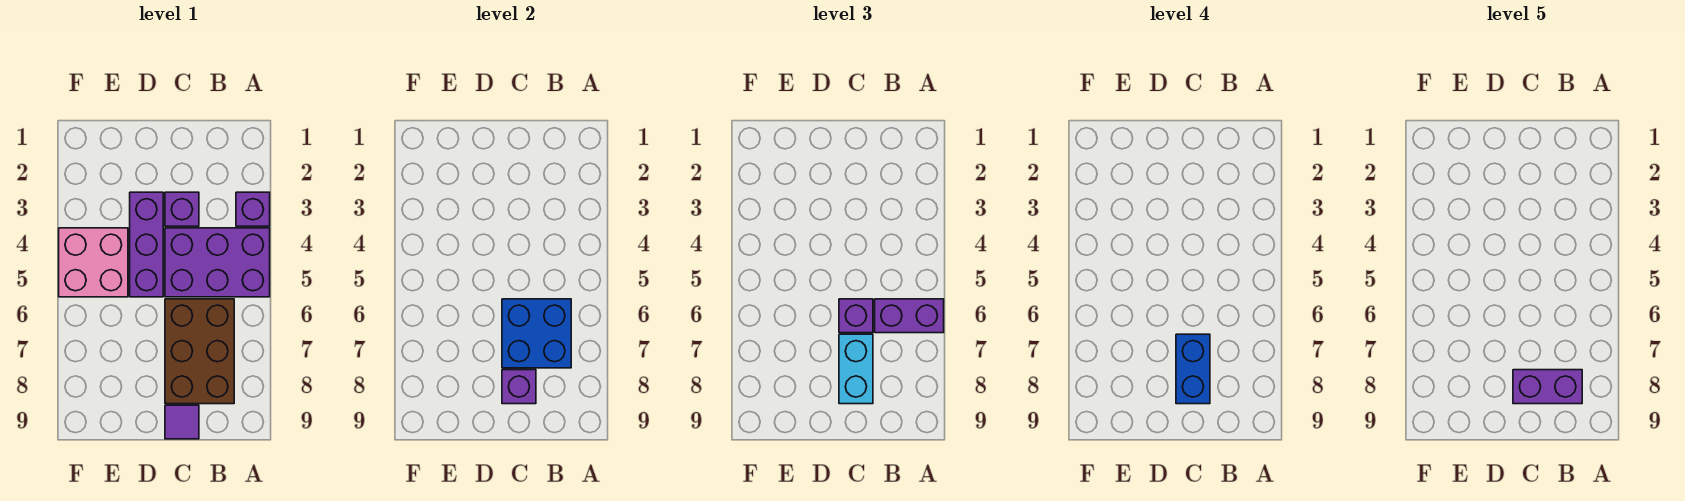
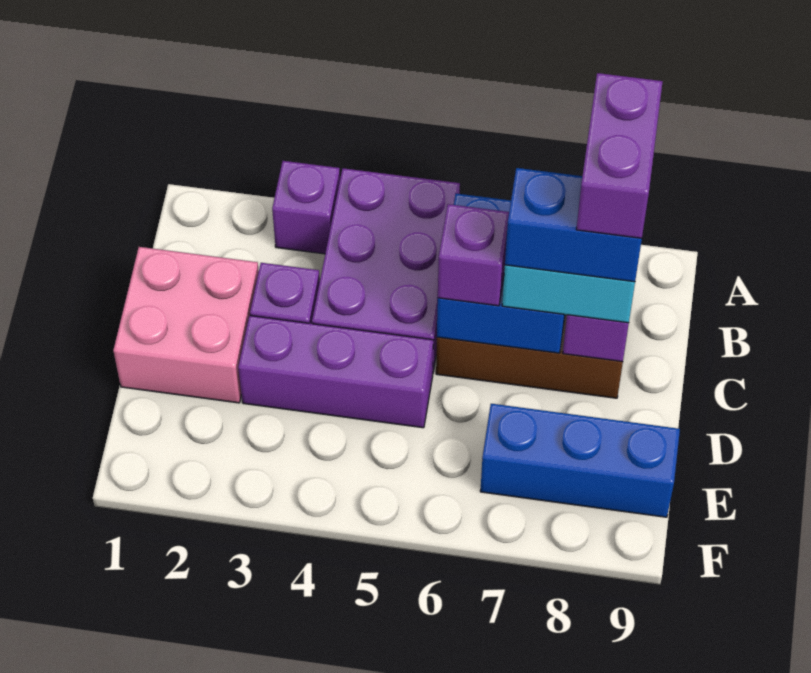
purple brick A6:B6 level 3 -> none
purple tile C9 level 1 -> none
pink brick E4:F5 level 1 -> pink brick C1:D2 level 1
none -> blue brick E7:E9 level 1

